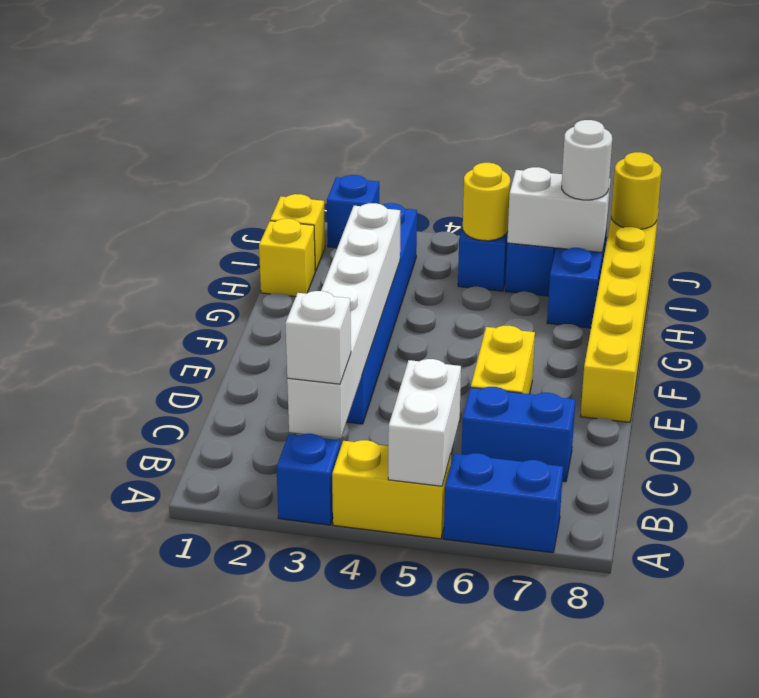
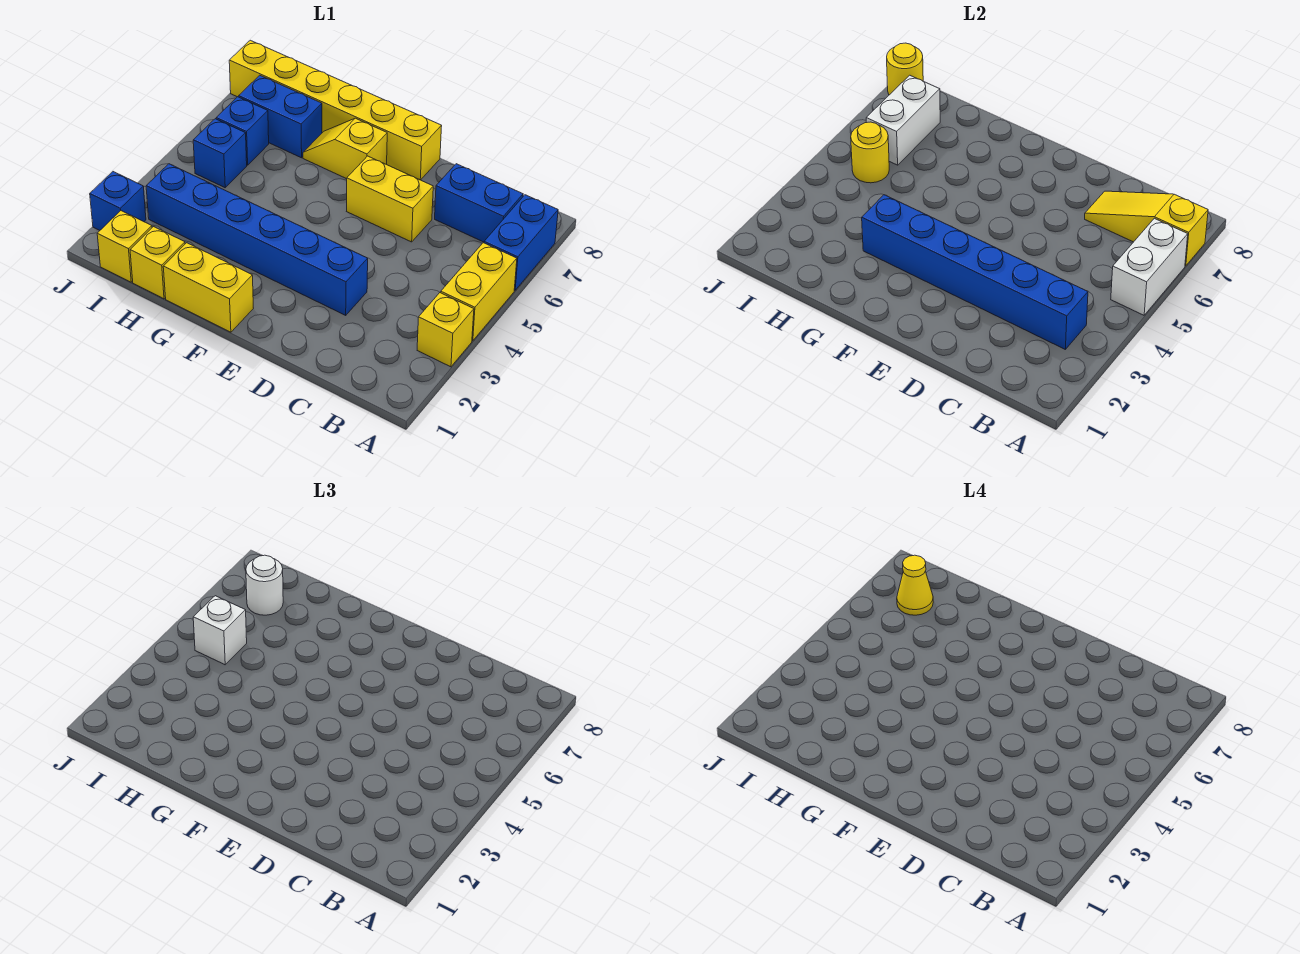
blue brick A3 level 1 -> yellow brick A3 level 1
white brick A5:B5 level 2 -> white brick A5:A6 level 2
none -> yellow slope A7:C7 level 2 top A
white brick B3:G3 level 2 -> blue brick B3:G3 level 2
white brick B3 level 3 -> white brick I5 level 3
blue brick C6:C7 level 1 -> blue brick B7:C7 level 1
none -> yellow brick F1:G1 level 1
none -> yellow slope F7:G7 level 1 top F
none -> yellow cone I7 level 4

